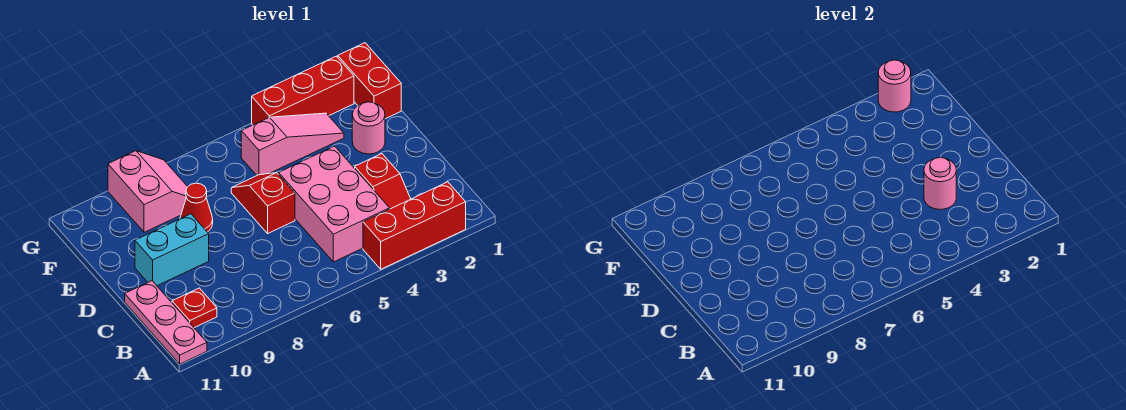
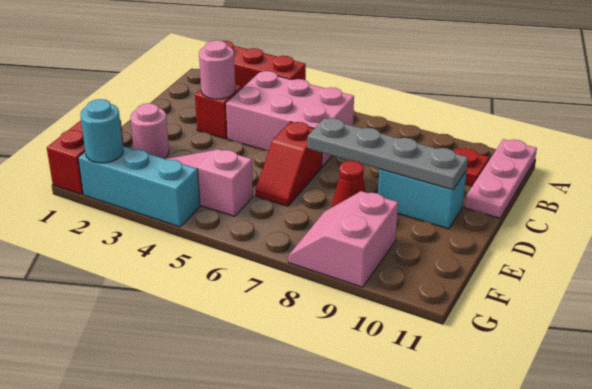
pink brick B4:D5 level 1 -> pink brick B4:C6 level 1
none -> grey plate D7:D10 level 2
red brick G2:G4 level 1 -> cyan brick G2:G4 level 1
pink round brick G2 level 2 -> cyan round brick G2 level 2

